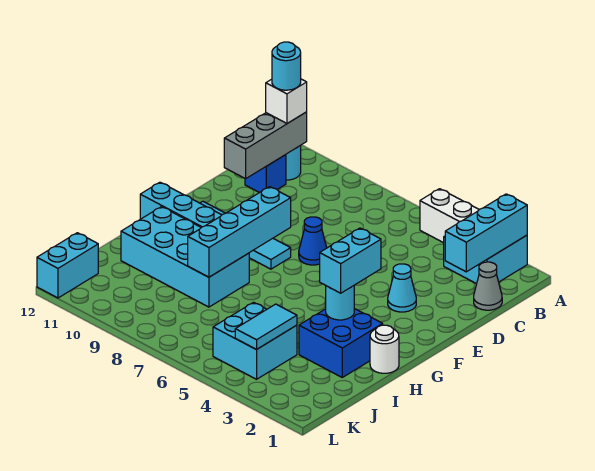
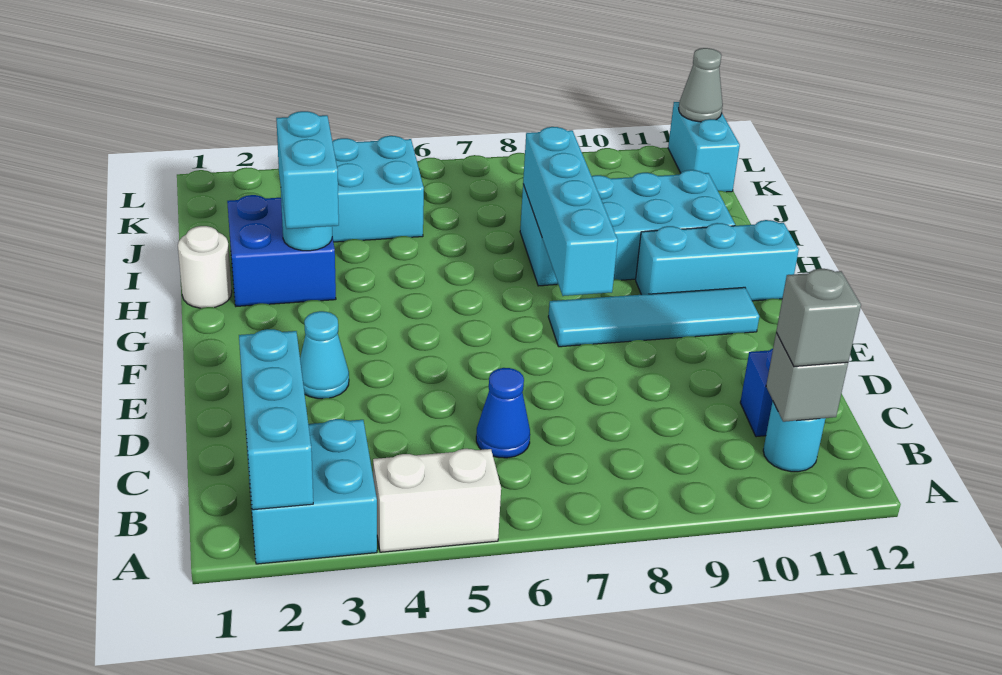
grey brick B11:D11 level 2 -> grey brick B11 level 2
white brick B11 level 3 -> grey brick B11 level 3
cyan round brick B11 level 4 -> none
grey cone C1 level 1 -> grey cone L12 level 2
blue cone E7 level 1 -> blue cone C6 level 1
cyan tile J4:K4 level 2 -> none

